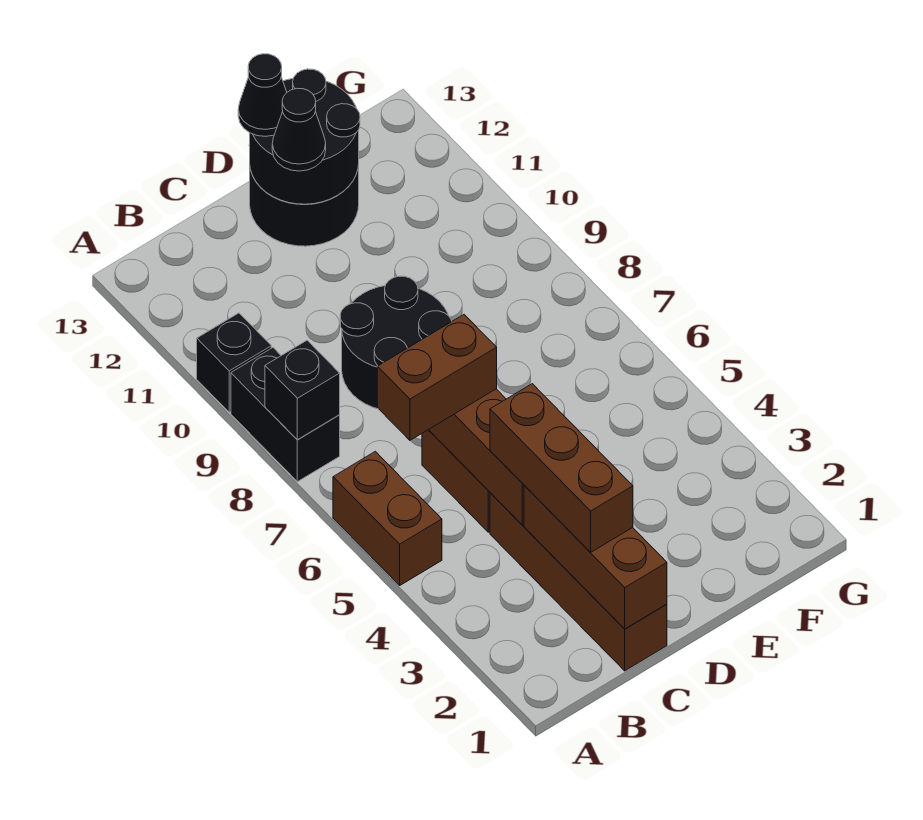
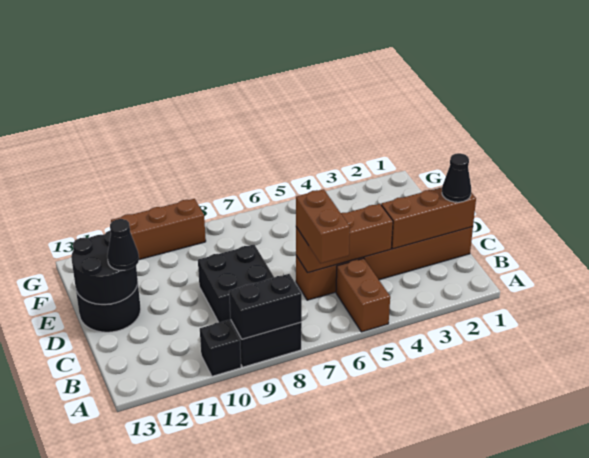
brown brick A5:A6 level 1 -> brown brick A5:B5 level 1
black brick A8 level 2 -> black brick A8:A9 level 2
brown brick C2:C4 level 3 -> brown brick G9:G11 level 1
black round brick C8:D9 level 1 -> black brick C8:D9 level 1
black cone D13 level 3 -> black cone C1 level 3

